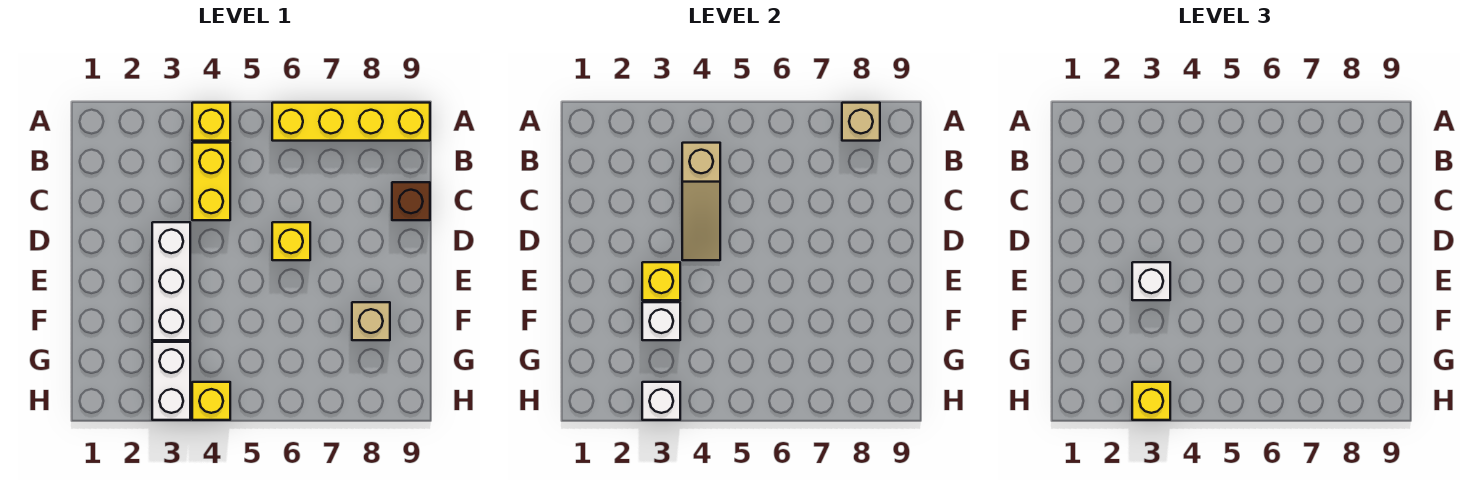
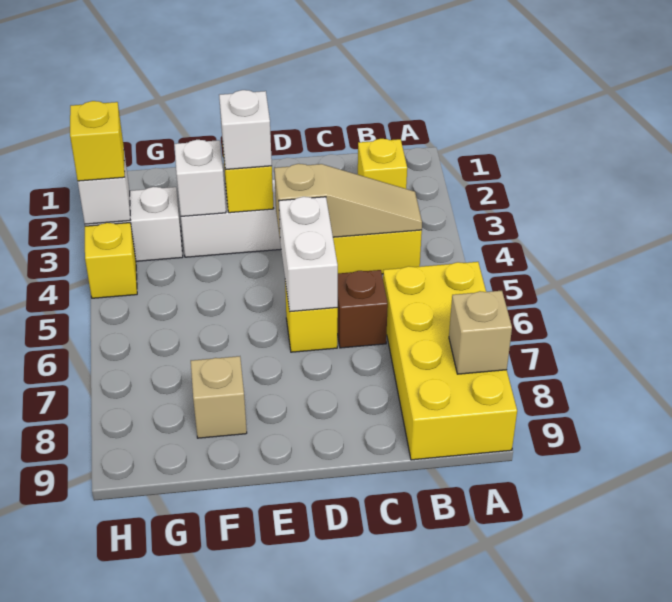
yellow brick A4 level 1 -> yellow brick B2 level 1
yellow brick A6:A9 level 1 -> yellow brick A6:B9 level 1
tan slope B4:D4 level 2 top B -> tan slope B4:D4 level 2 top D
brown brick C9 level 1 -> brown brick C6 level 1
none -> white brick D5:D6 level 2

